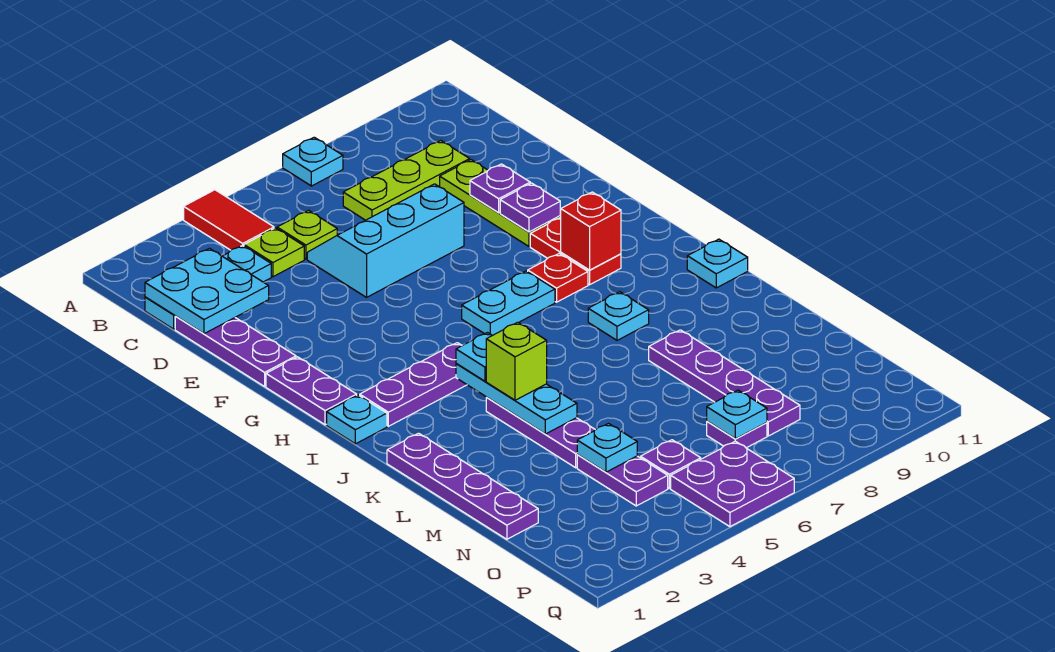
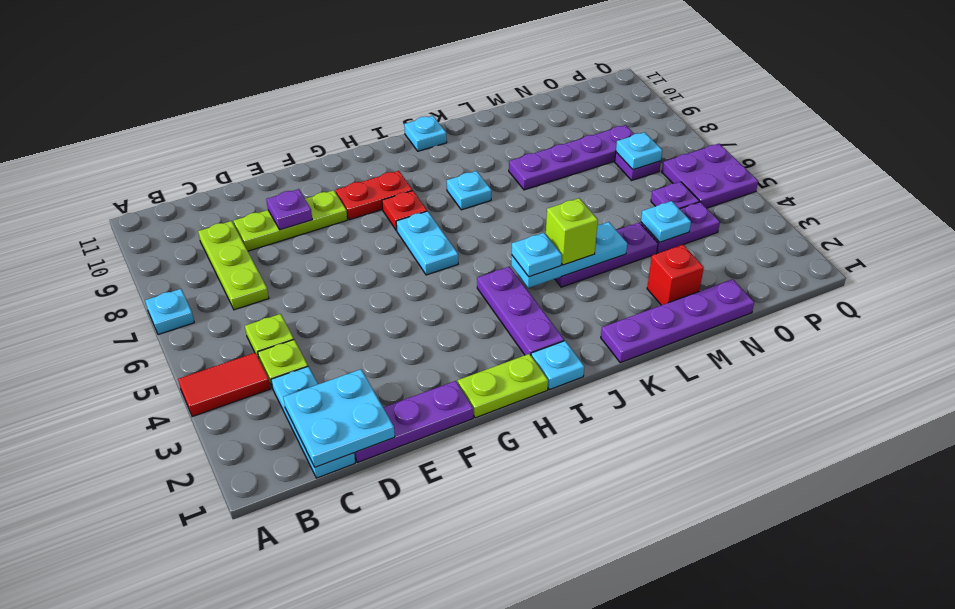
cyan slope D5:E7 level 1 top E -> none
purple plate F9 level 2 -> none
purple plate G1:H1 level 1 -> lime plate G1:H1 level 1
red brick H9 level 2 -> red brick M2 level 1

